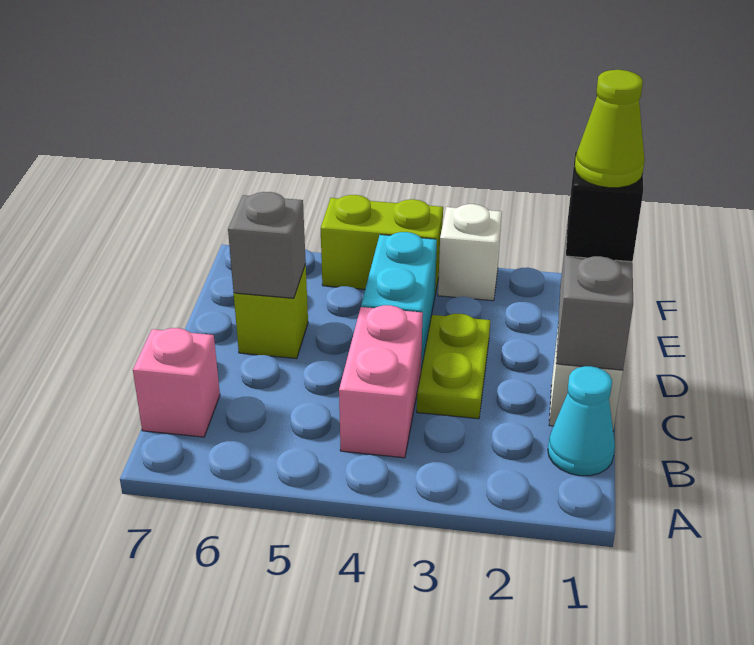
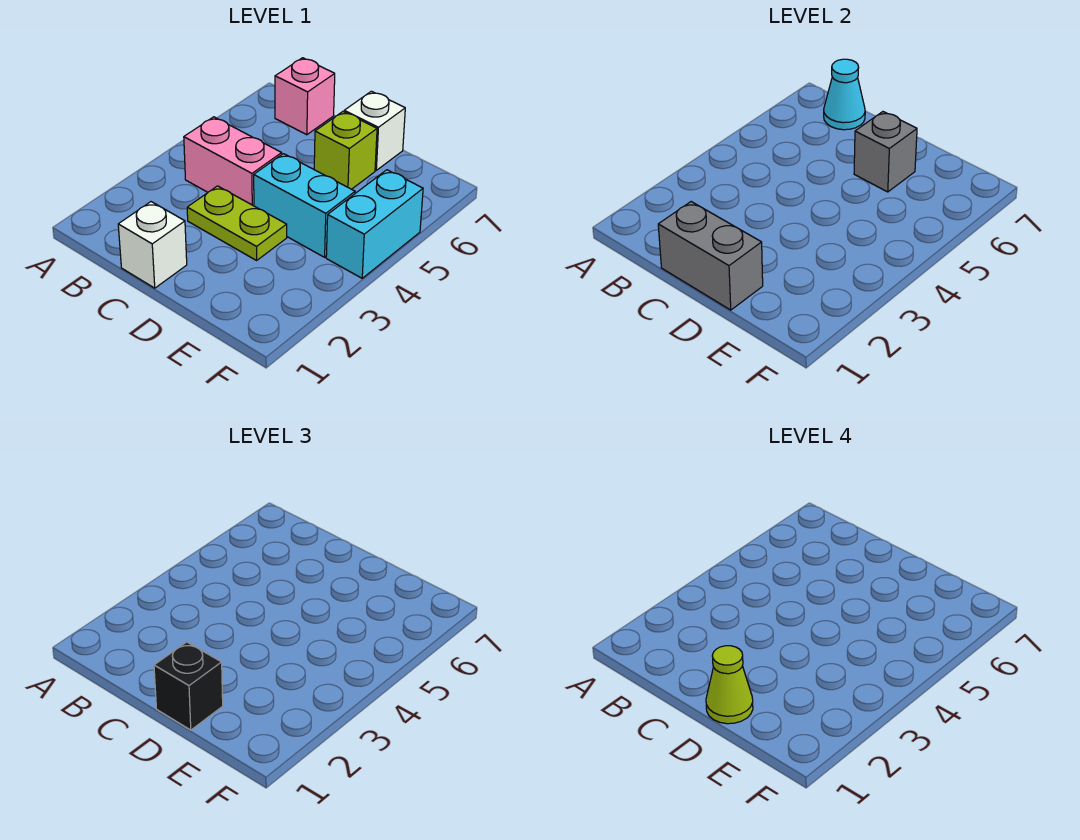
cyan cone B1 level 1 -> cyan cone B7 level 2
white brick F3 level 1 -> white brick D7 level 1
lime brick F4:F5 level 1 -> cyan brick F4:F5 level 1

